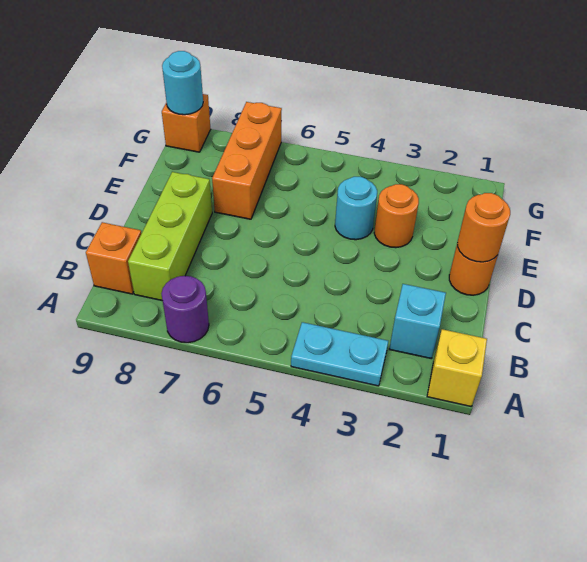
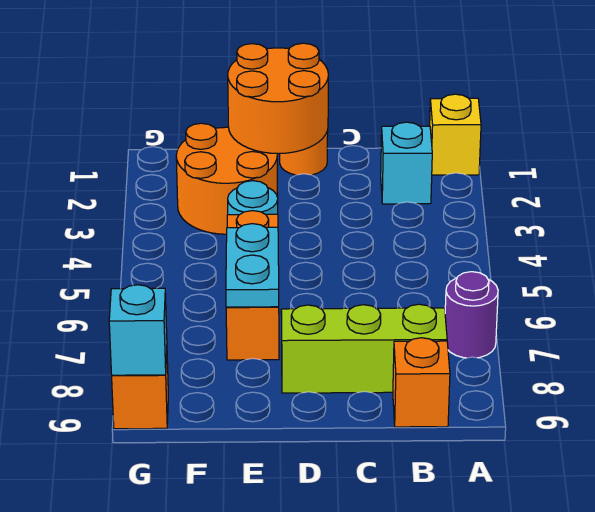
cyan plate A3:A4 level 1 -> cyan plate E6:E7 level 2
orange round brick D1 level 2 -> orange round brick D1:E2 level 2
orange round brick E3 level 1 -> orange round brick E2:F3 level 1
orange brick E7:G7 level 1 -> orange brick E5:E7 level 1
cyan round brick G9 level 2 -> cyan brick G9 level 2

